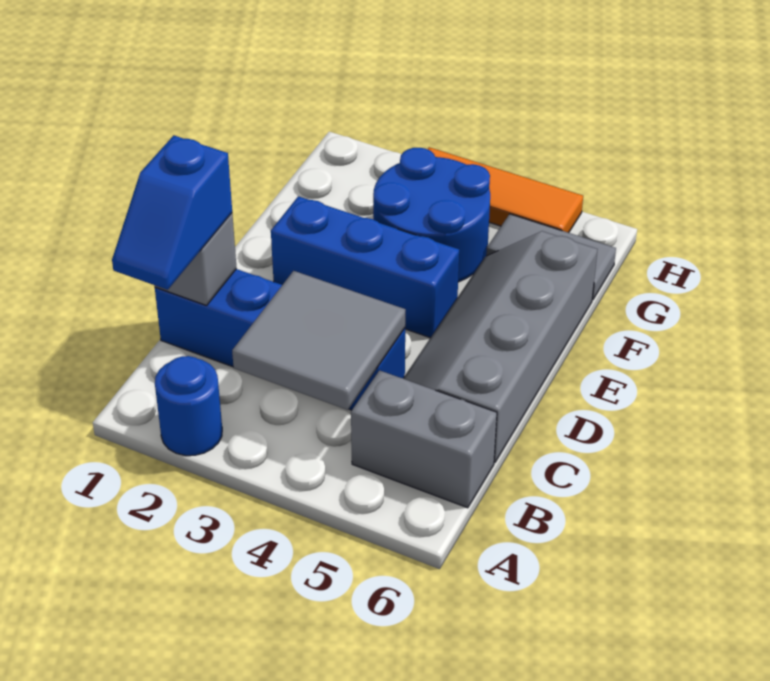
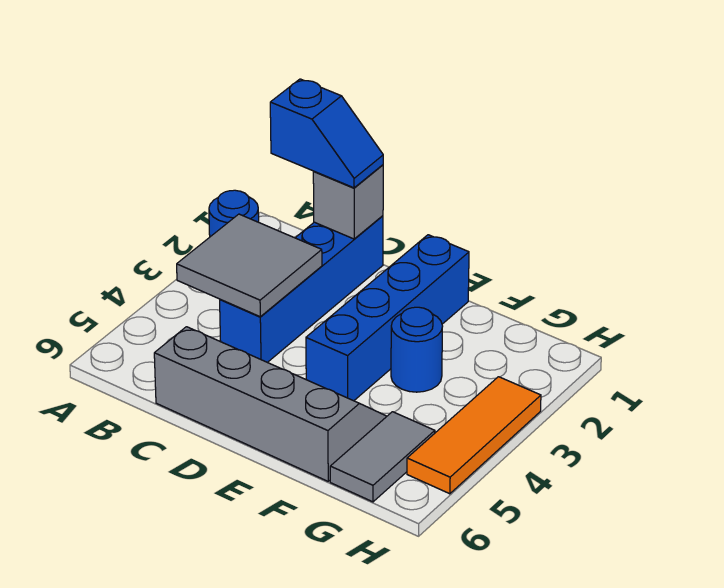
blue slope B1:C1 level 3 top C -> blue slope B1:C1 level 3 top B
grey brick B5:B6 level 1 -> none
blue brick E2:E4 level 1 -> blue brick E1:E4 level 1
blue round brick F3:G4 level 1 -> blue round brick F3 level 1

